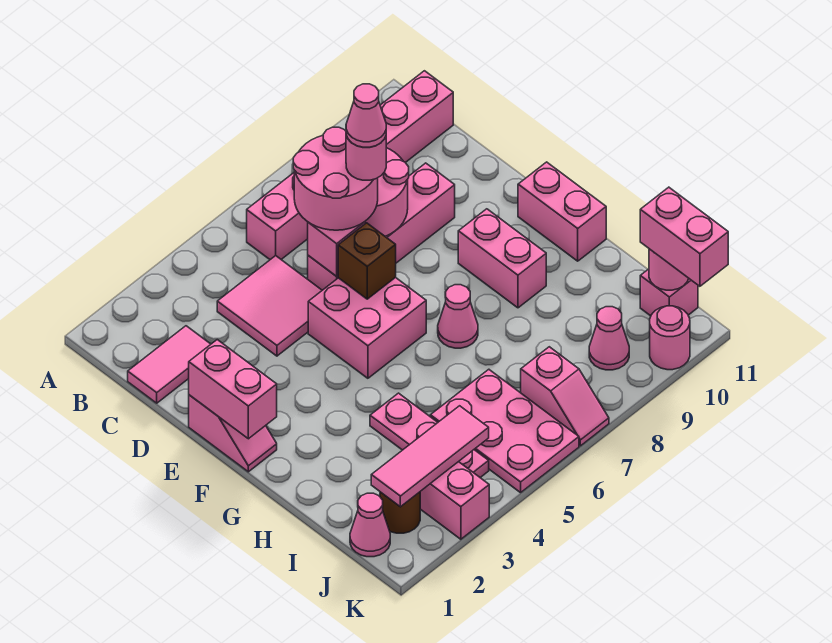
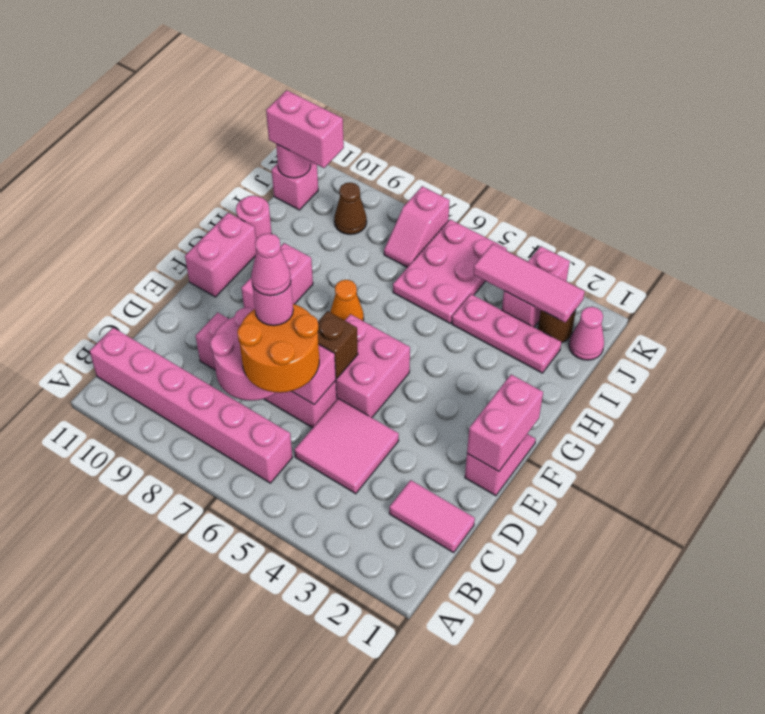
pink round brick C6:D7 level 3 -> orange round brick C6:D7 level 3
pink cone G7 level 1 -> orange cone G7 level 1
pink plate H4:J4 level 1 -> pink plate I2:I4 level 1
pink slope J7:K7 level 1 top J -> pink slope J7:K7 level 1 top K
pink cone J9 level 1 -> brown cone J9 level 1
pink brick J11:K11 level 3 -> pink brick J10:J11 level 3
pink round brick K10 level 1 -> pink round brick H11 level 1

